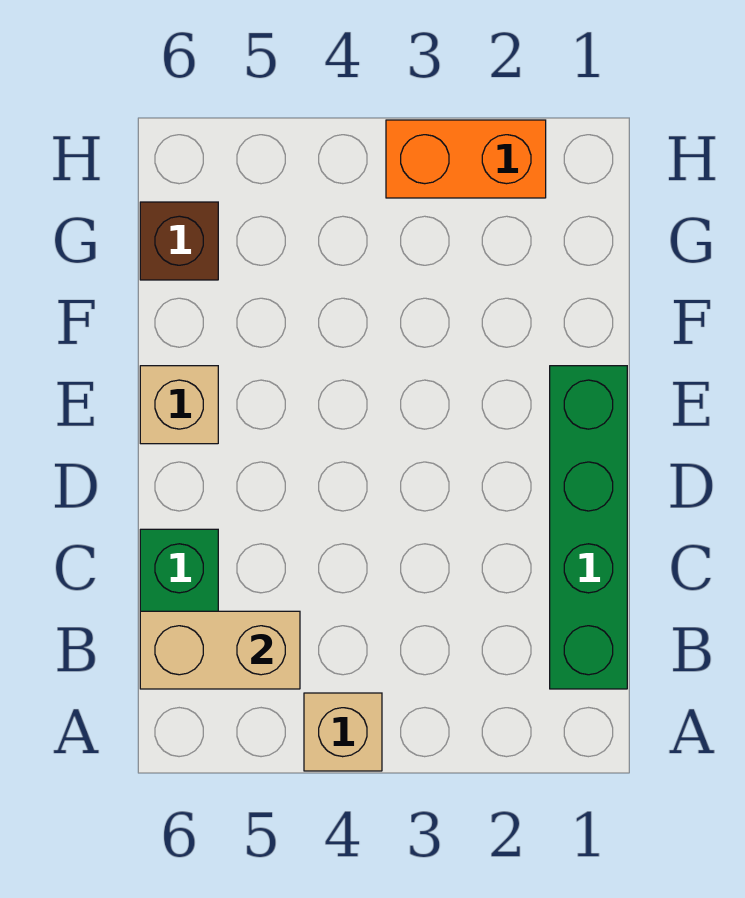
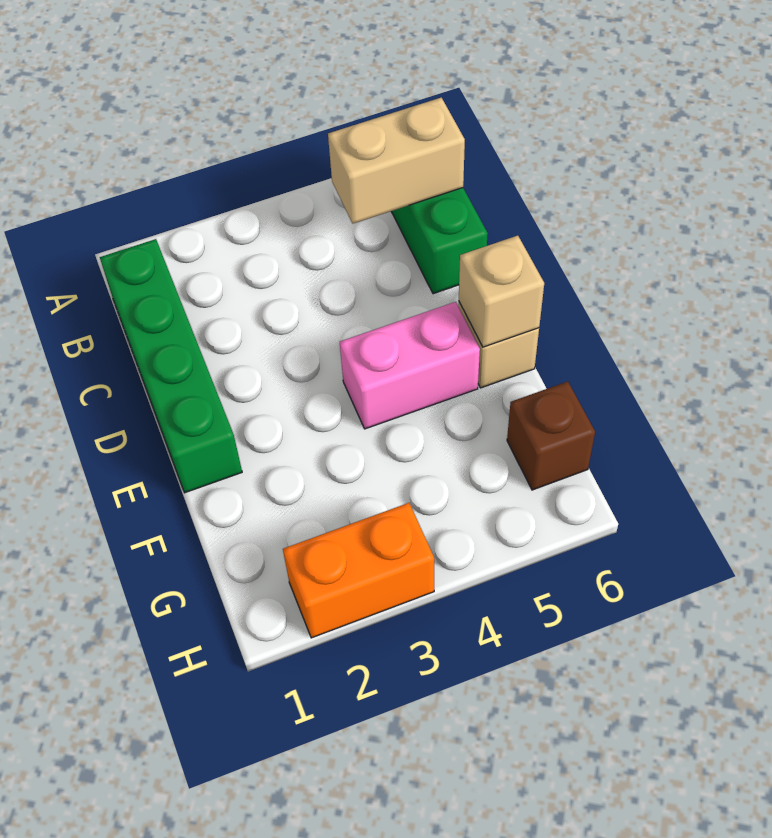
tan brick A4 level 1 -> tan brick E6 level 2
none -> pink brick E4:E5 level 1

